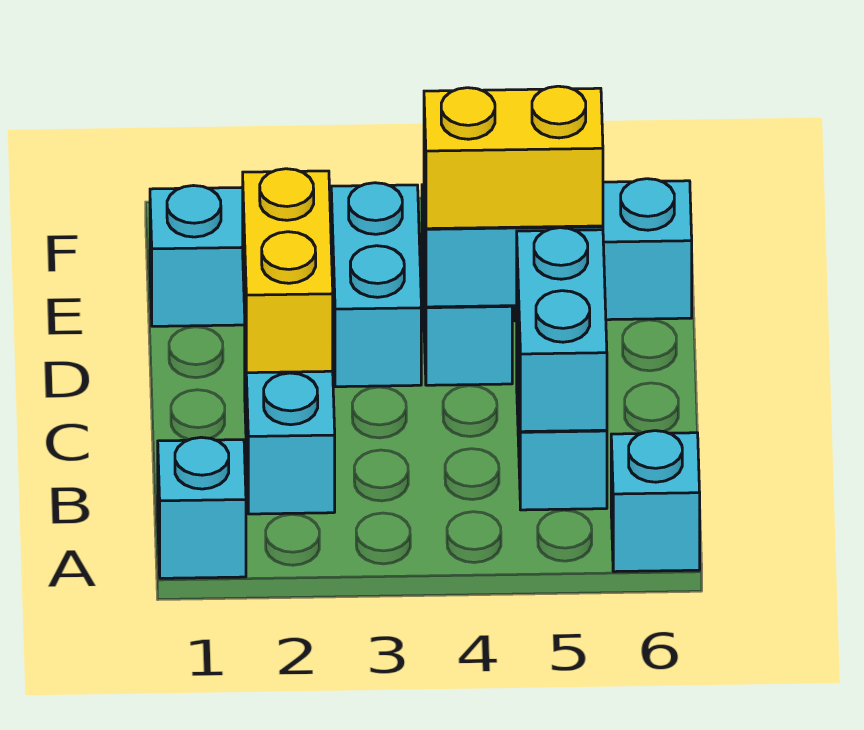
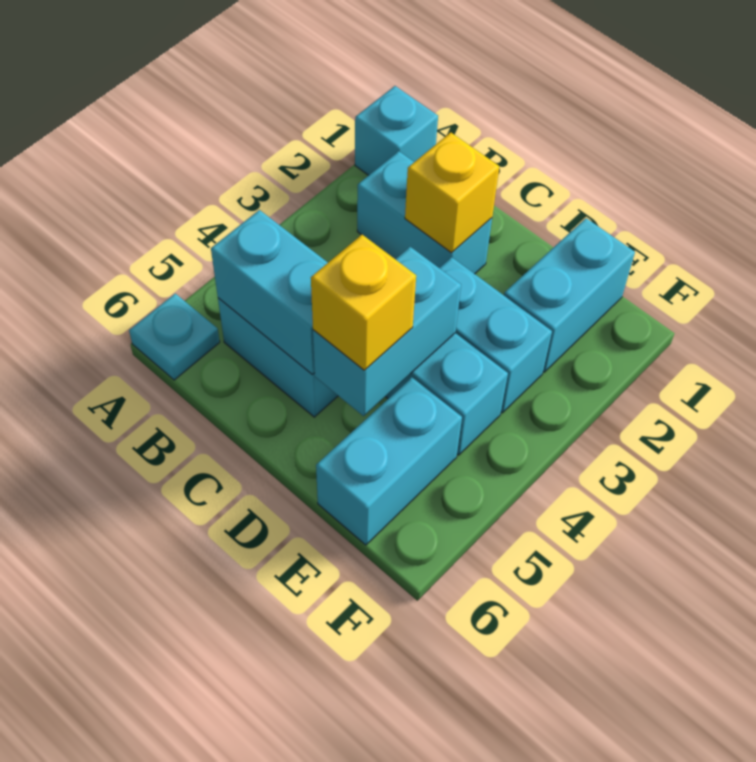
cyan brick A6 level 1 -> cyan plate A6 level 1
yellow brick C2:D2 level 2 -> yellow brick C2 level 2
yellow brick D4:D5 level 3 -> yellow brick D5 level 3

